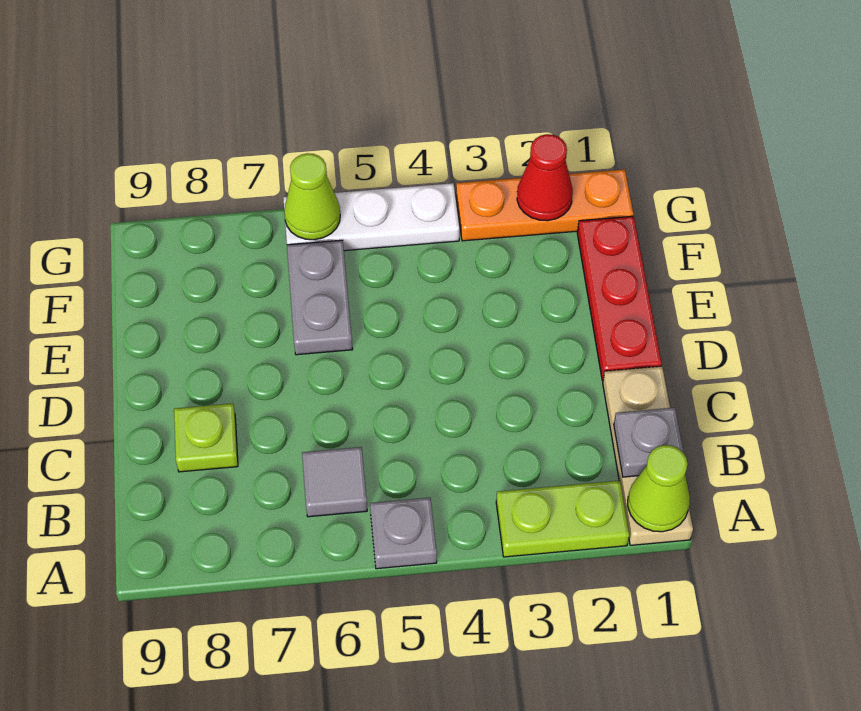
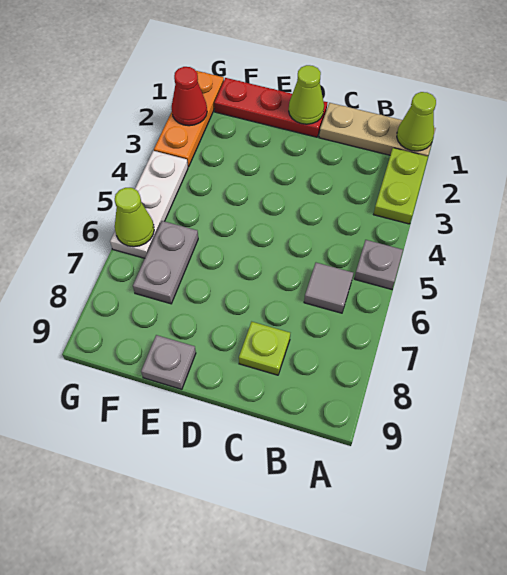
grey plate B1 level 2 -> grey plate E9 level 1
none -> lime cone D1 level 2
grey plate E6:F6 level 1 -> grey plate F6:F7 level 1

